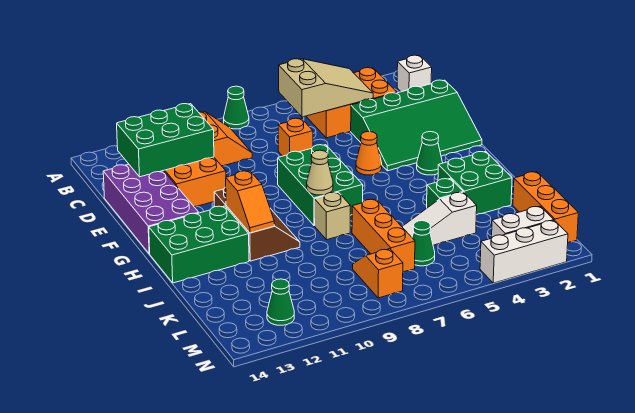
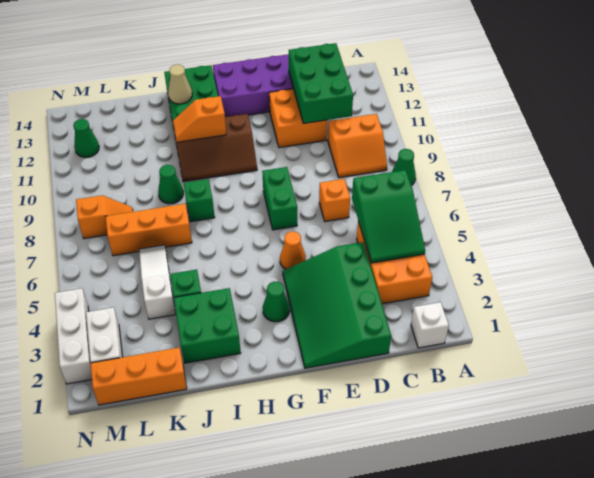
tan slope B4:C6 level 2 top 6 -> green slope B4:C6 level 2 top 6
green brick F7:H8 level 1 -> green brick F7:F8 level 1
tan cone H8 level 2 -> tan cone I13 level 2
tan brick I8 level 1 -> green brick I8 level 1
green cone L6 level 1 -> green cone J9 level 1

